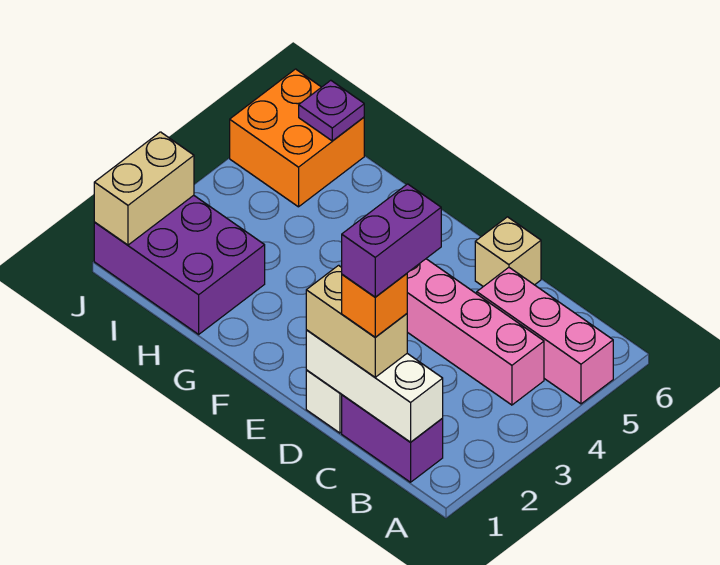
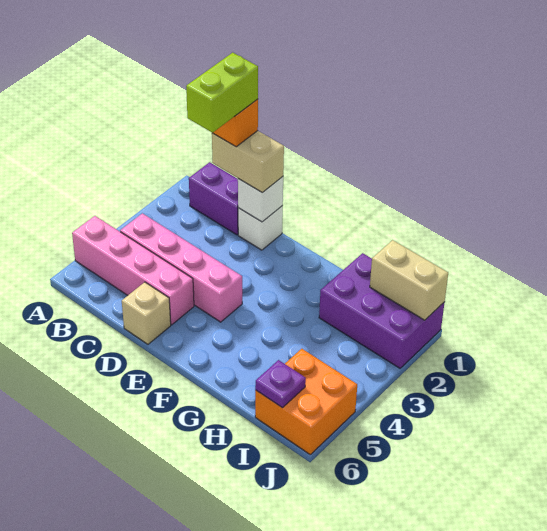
pink brick A5:C5 level 1 -> pink brick A5:D5 level 1
white brick B1:D1 level 2 -> white brick D1 level 2
purple brick C1:C2 level 5 -> lime brick C1:C2 level 5
tan brick J1:J2 level 2 -> tan brick I1:J1 level 2

